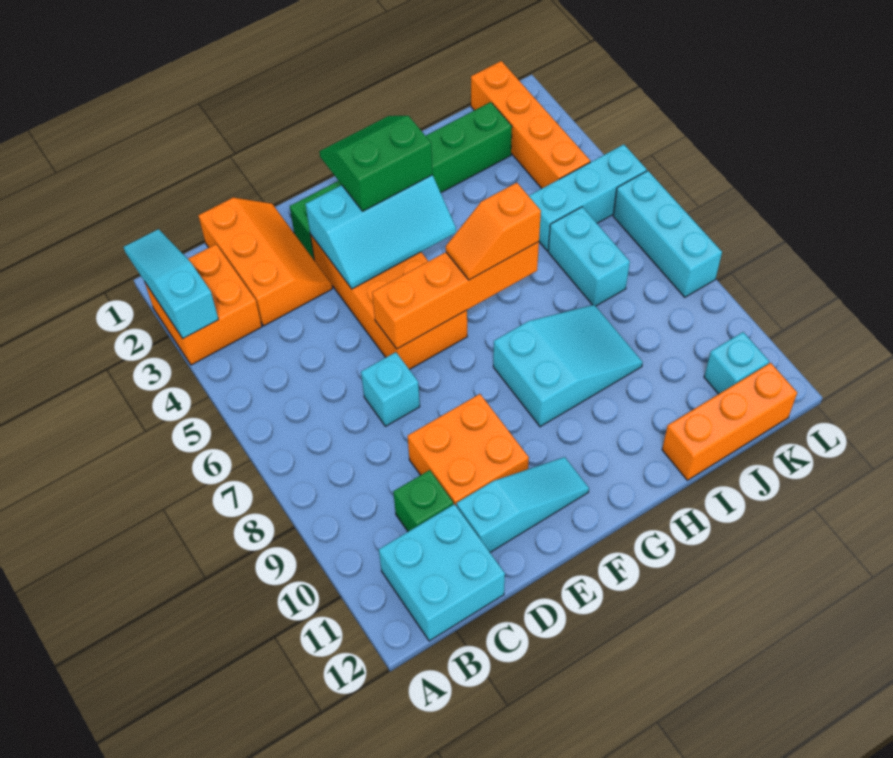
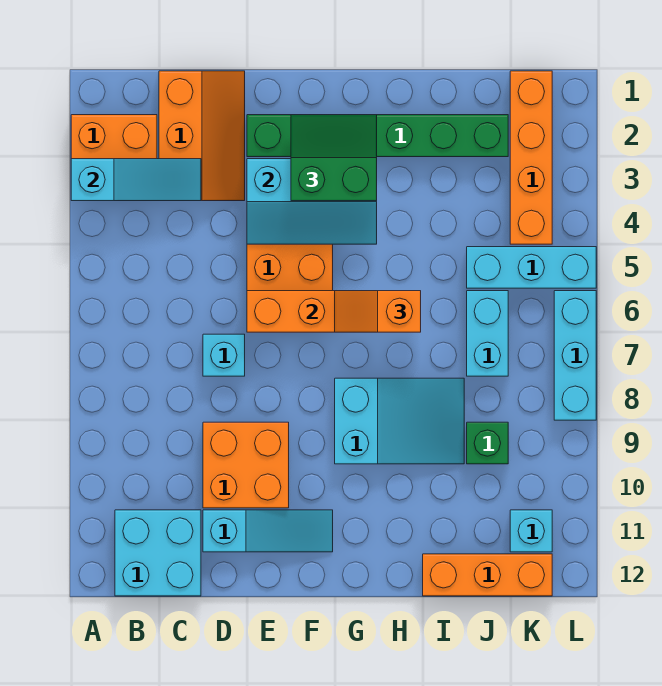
cyan slope A1:A3 level 2 top 3 -> cyan slope A3:C3 level 2 top A
green brick C10 level 1 -> green brick J9 level 1

